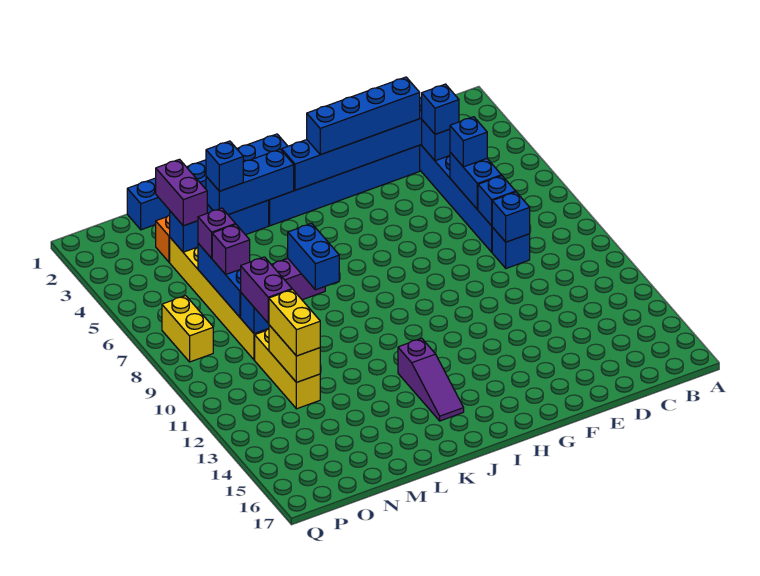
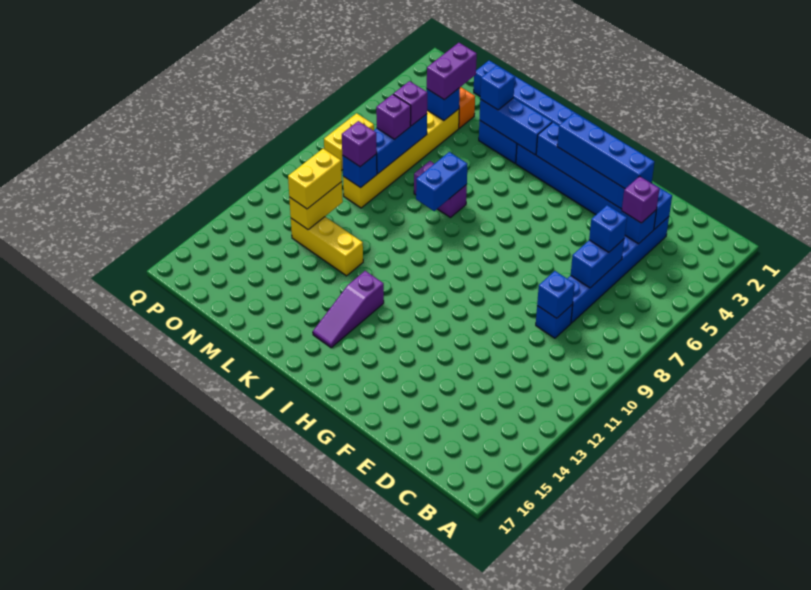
blue brick D4 level 3 -> purple brick D4 level 3
blue brick D8 level 2 -> none
purple brick N9:N10 level 3 -> purple brick N9 level 3
yellow brick N10:N12 level 1 -> yellow brick L12:N12 level 1

